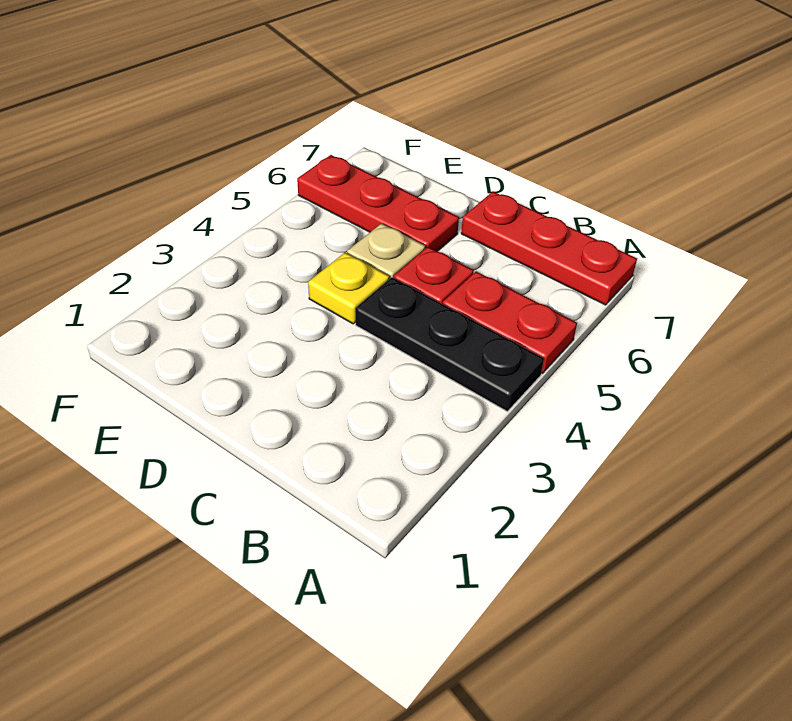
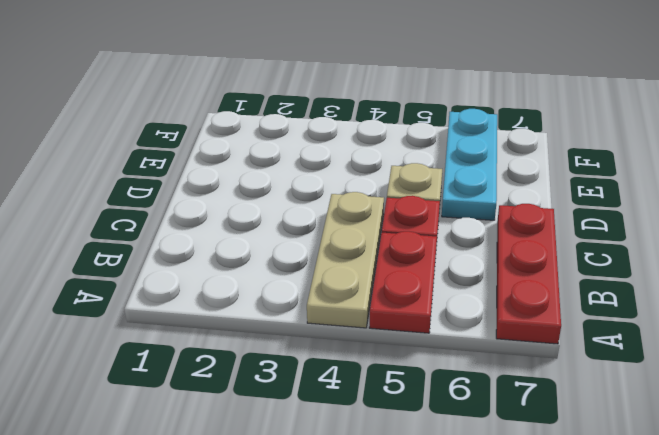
black plate A4:C4 level 1 -> tan plate A4:C4 level 1
yellow plate D4 level 1 -> none
red plate D6:F6 level 1 -> cyan plate D6:F6 level 1

